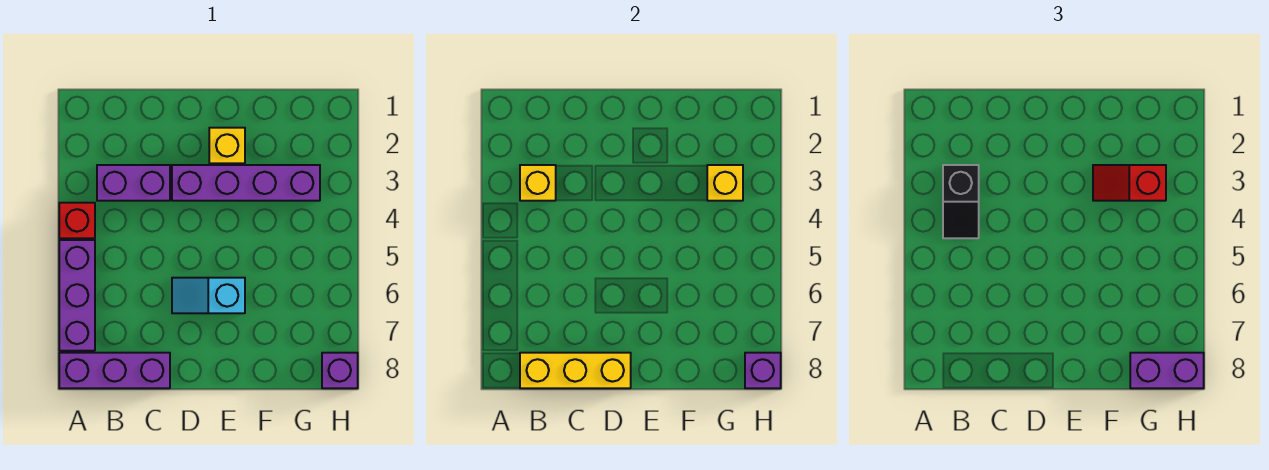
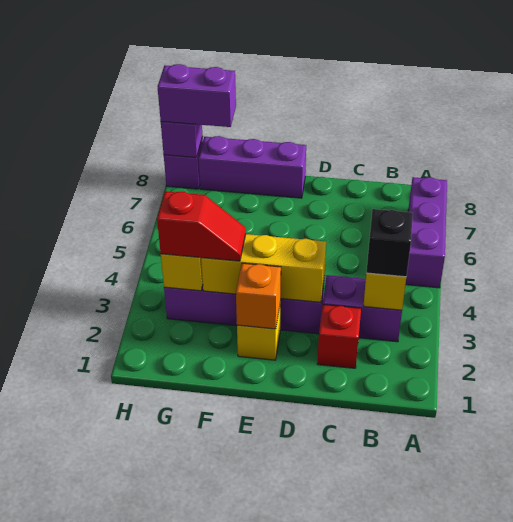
red brick A4 level 1 -> red brick C2 level 1
purple brick A8:C8 level 1 -> purple brick E8:G8 level 1
yellow brick B8:D8 level 2 -> yellow brick D3:F3 level 2
cyan slope D6:E6 level 1 top E -> none
none -> orange brick E2 level 2

